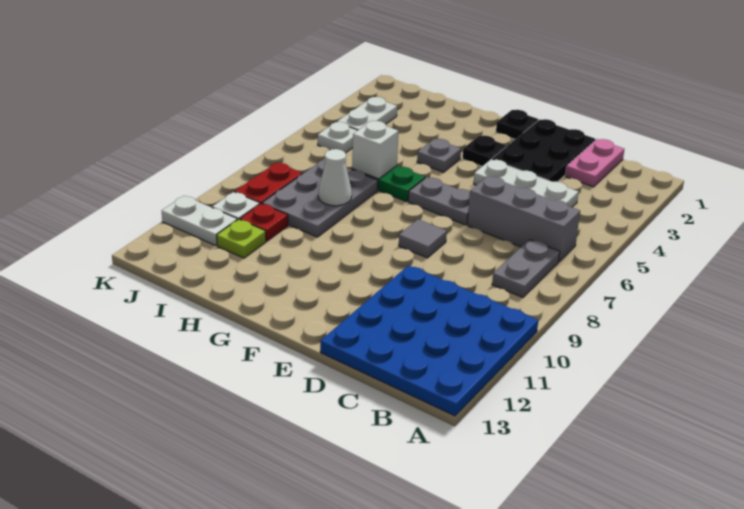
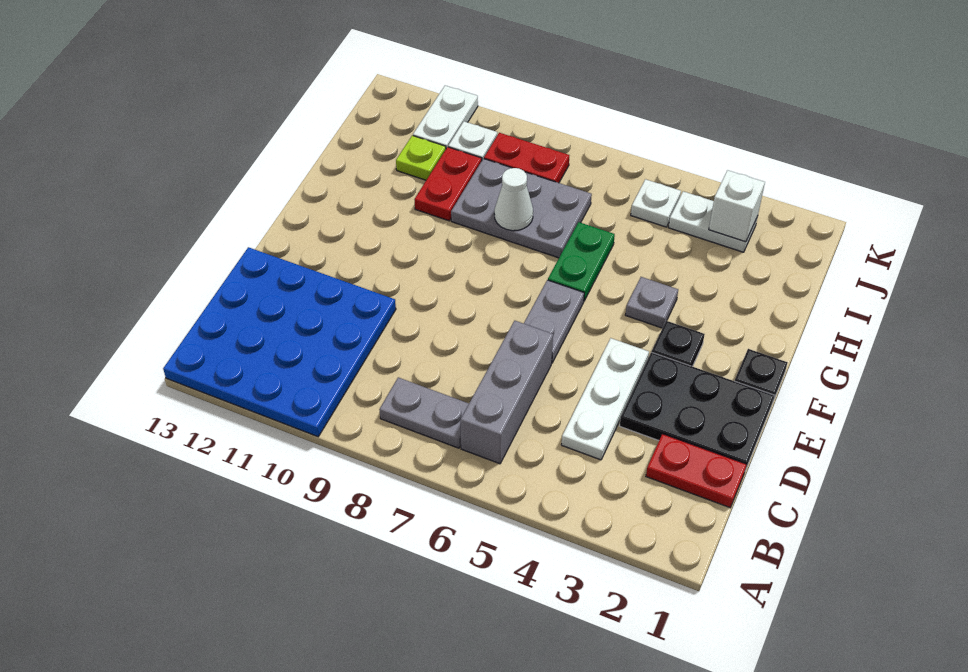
pink plate C1:C2 level 1 -> red plate C1:C2 level 1
grey tile E8 level 1 -> none
white brick H6 level 2 -> white brick J3 level 2
red plate I10 level 1 -> red plate H10:I10 level 1

